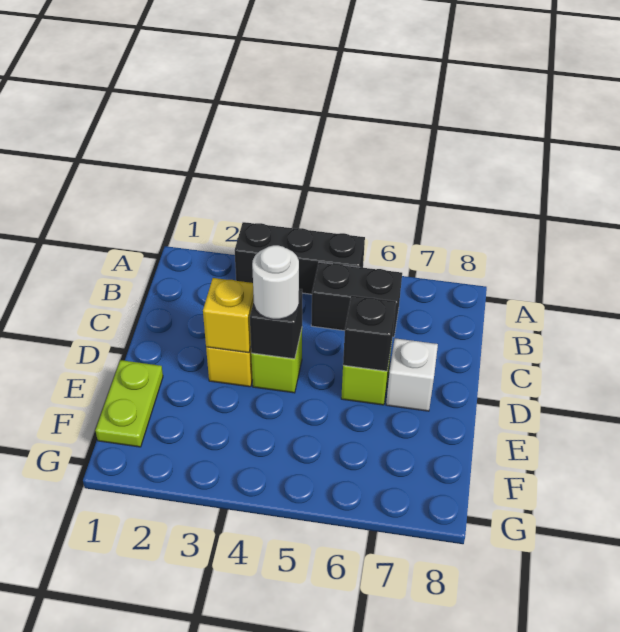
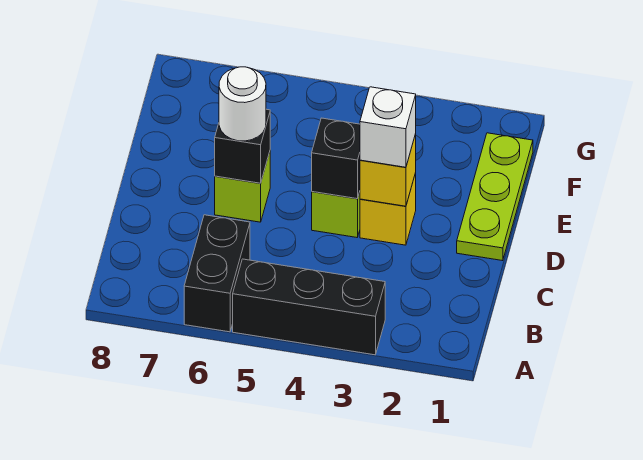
black brick B5:B6 level 1 -> black brick A6:B6 level 1
white round brick D4 level 3 -> white round brick D6 level 3
white brick D7 level 1 -> white brick D3 level 3
lime plate E1:F1 level 1 -> lime plate D1:F1 level 1

